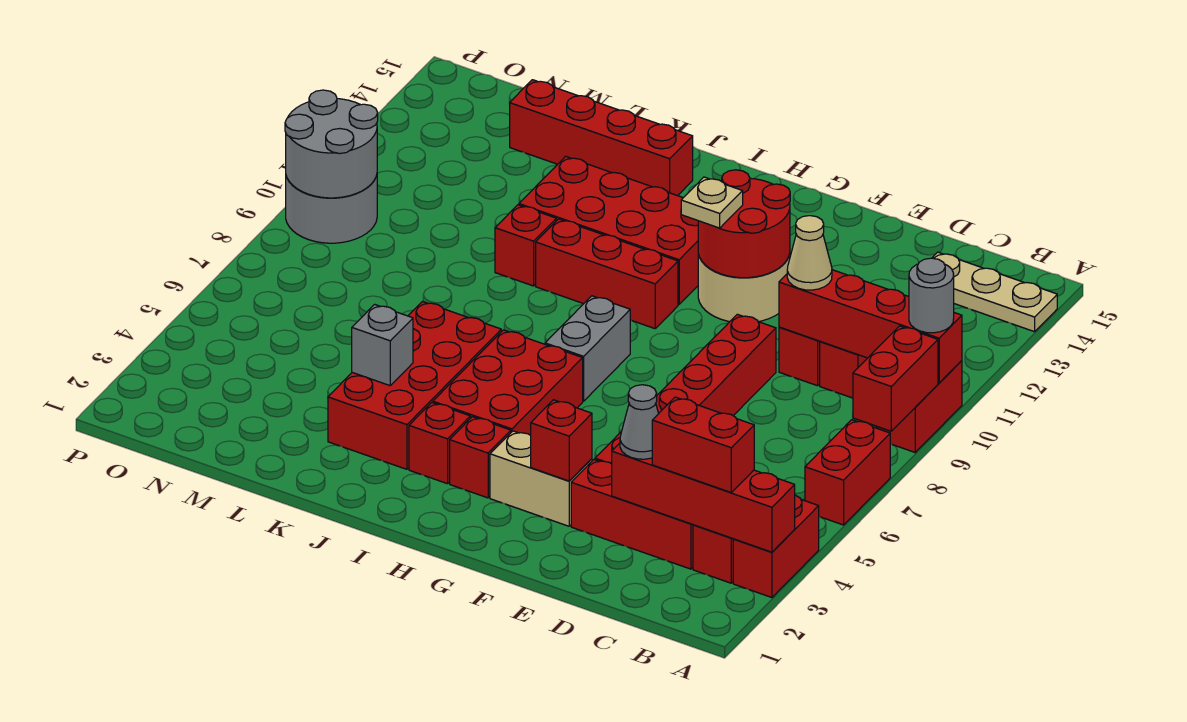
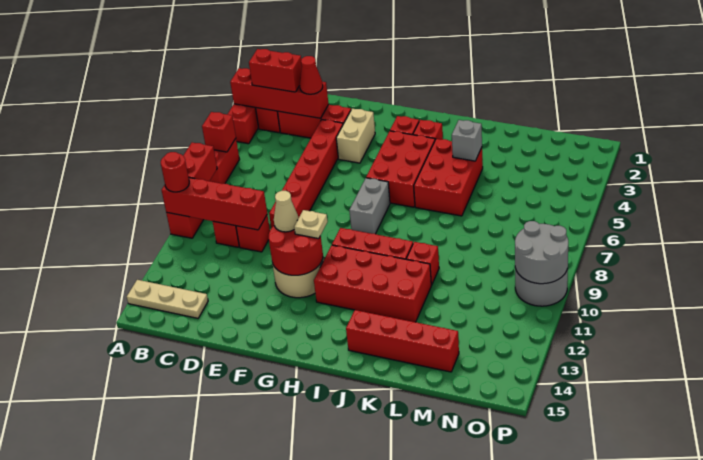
grey round brick A10 level 3 -> red round brick A10 level 3
grey cone D3 level 3 -> red cone D3 level 3
tan cone D10 level 3 -> tan cone F11 level 3
tan brick F3:G3 level 1 -> tan brick F3:F4 level 1
red brick F3 level 2 -> red brick A6 level 2
red brick J3:K6 level 1 -> red brick J4:K6 level 1

